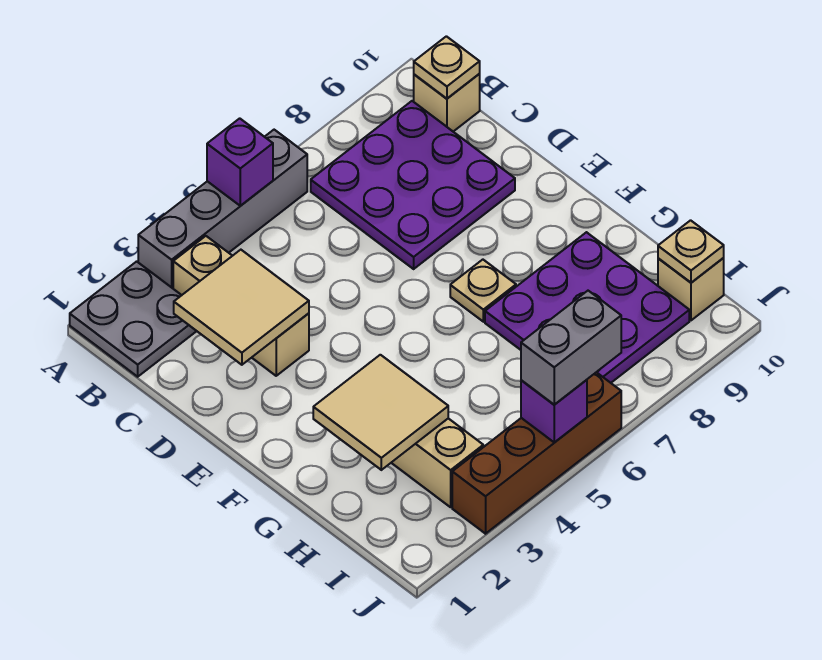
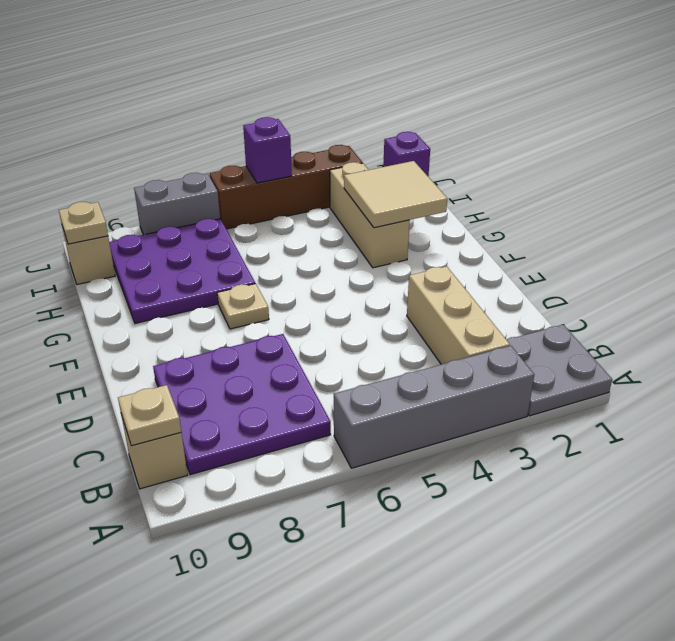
purple brick A5 level 2 -> purple brick J1 level 1
tan tile C2:D3 level 2 -> none
grey brick J5:J6 level 3 -> grey brick J7:J8 level 1

